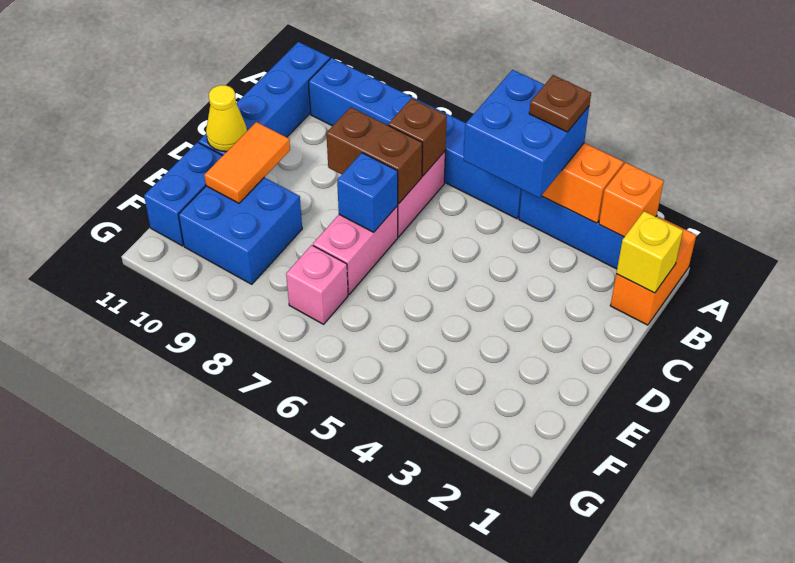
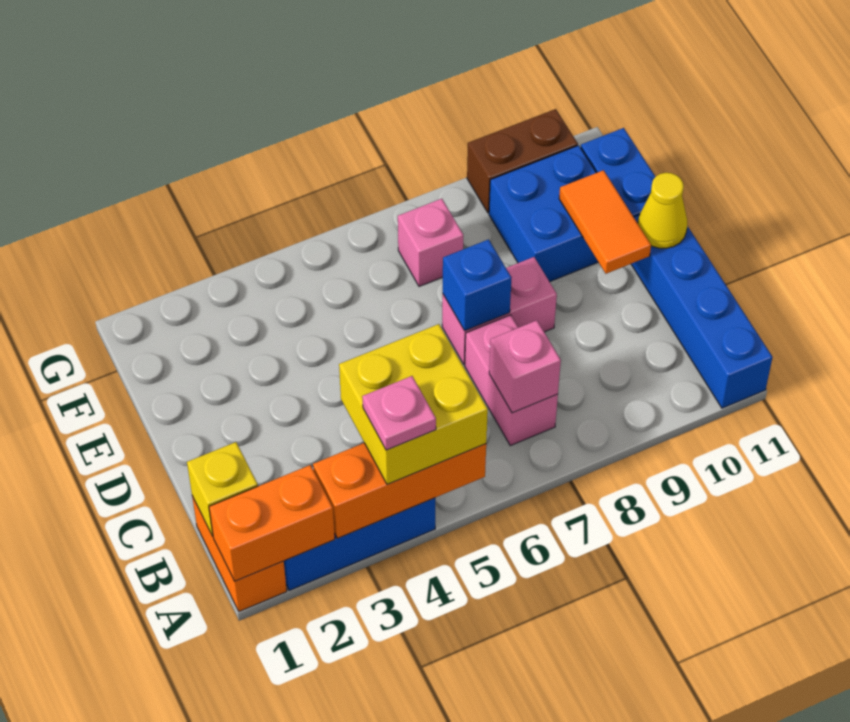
orange brick A2 level 2 -> orange brick A1:A2 level 2
blue brick A4:B5 level 3 -> yellow brick A4:B5 level 3
brown plate A4 level 4 -> pink plate A4 level 4
blue brick A5:A10 level 1 -> none
brown brick B7 level 2 -> pink brick B7 level 2
brown brick C7:C8 level 2 -> brown brick G9:G10 level 1
pink brick D7:E7 level 1 -> pink brick D7:D8 level 1

